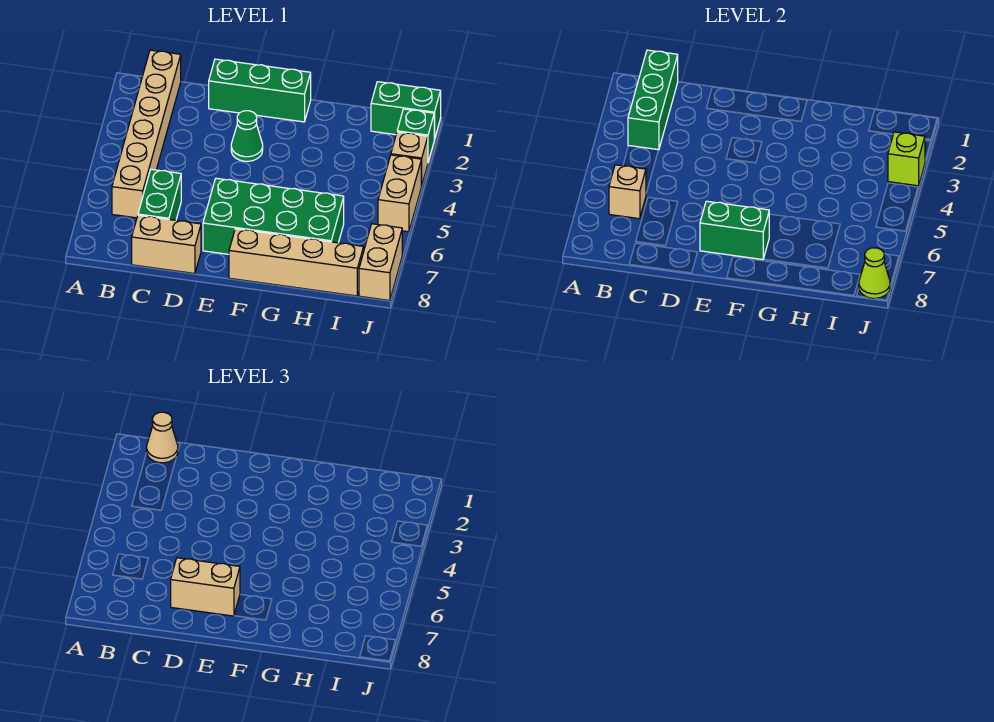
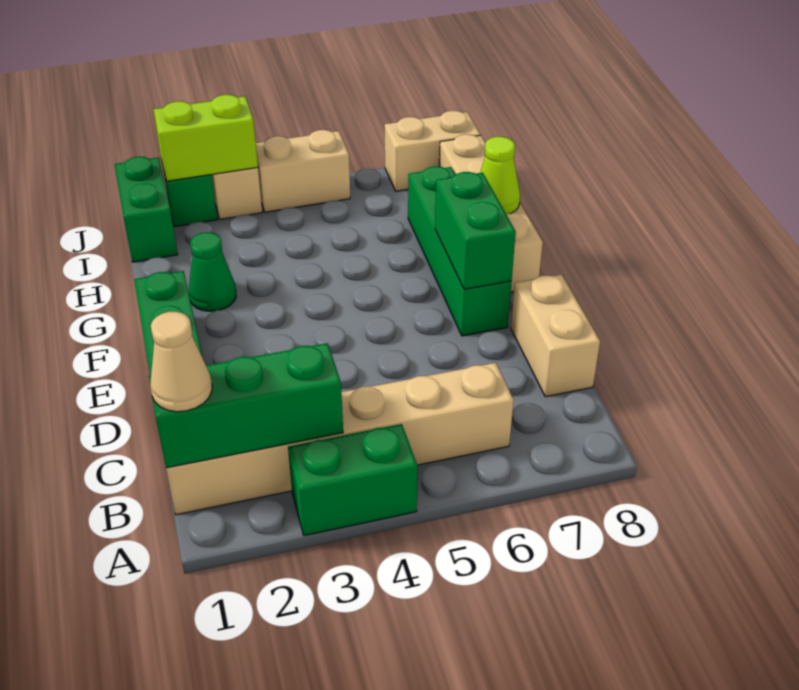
tan brick B6 level 2 -> none
green brick C6:C7 level 1 -> green brick A3:A4 level 1
tan brick D7:E7 level 3 -> none
green cone E3 level 1 -> green cone G2 level 1
green brick E6:H7 level 1 -> green brick E7:H7 level 1
lime brick J3 level 2 -> lime brick J2:J3 level 2
lime cone J8 level 2 -> lime cone G8 level 2

